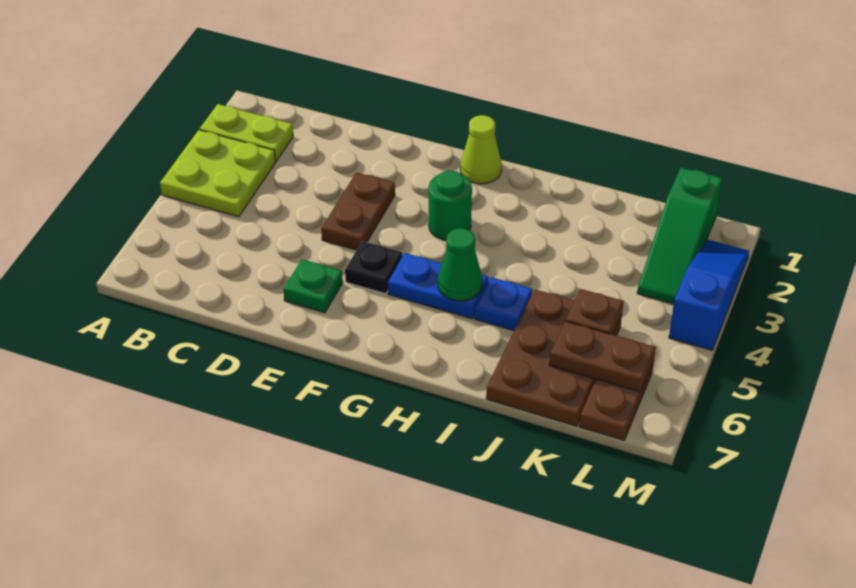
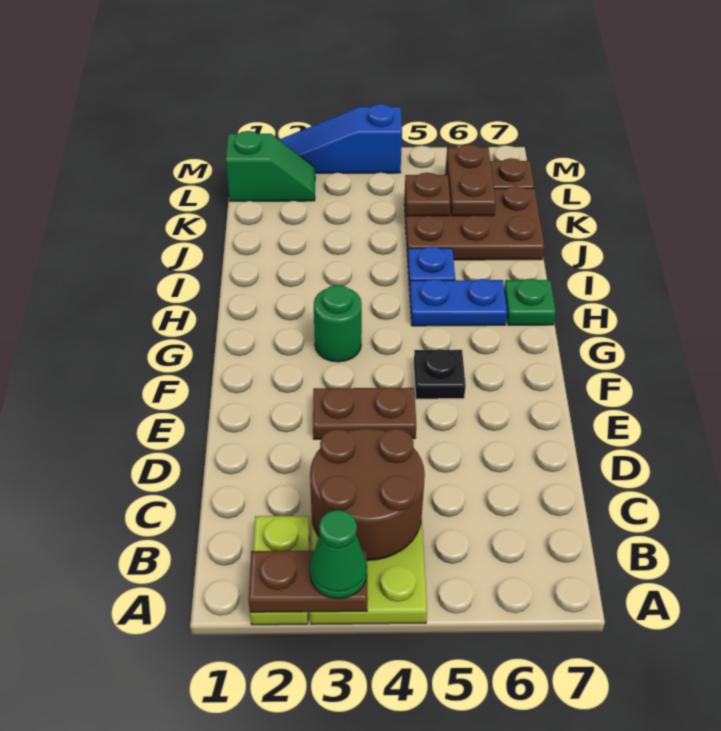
none -> brown plate A2:A3 level 2
none -> brown round brick B3:C4 level 2
green plate E6 level 1 -> green plate H7 level 1
lime cone G1 level 1 -> none
blue plate G5:H5 level 1 -> blue plate H5:H6 level 1
green cone H5 level 2 -> green cone A3 level 3
green slope L1:L3 level 1 top 1 -> green slope L1:L2 level 1 top 1

